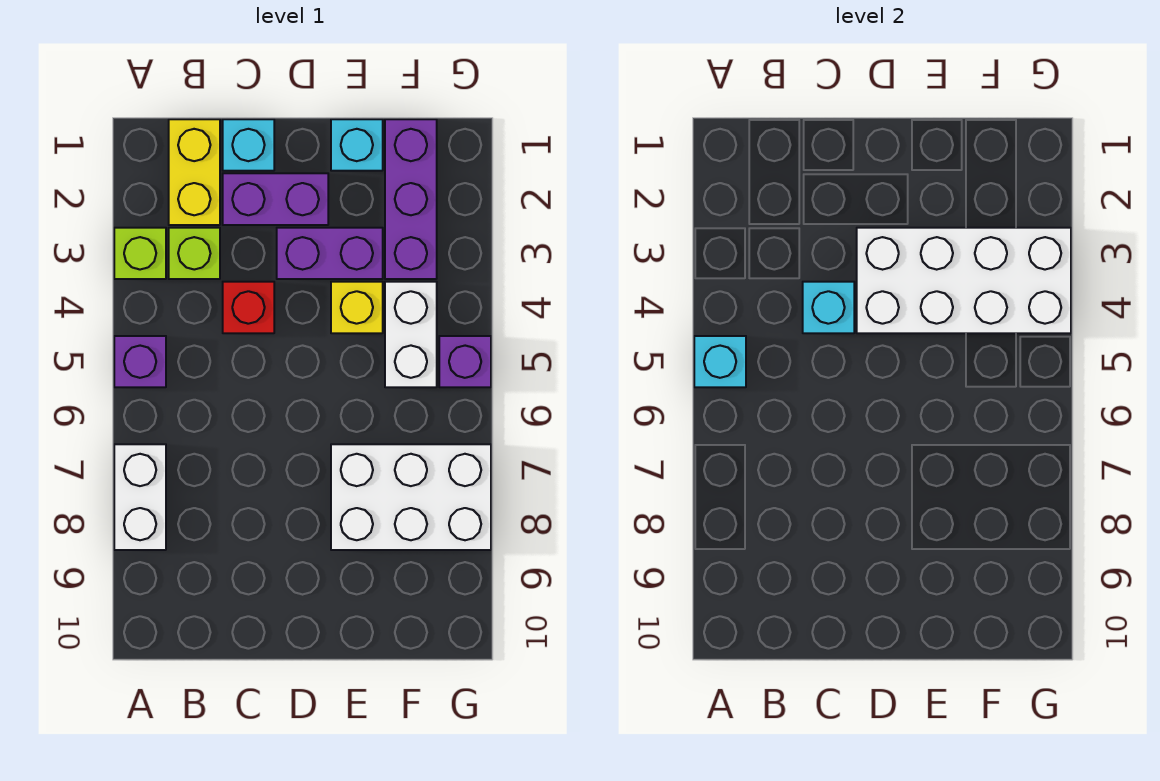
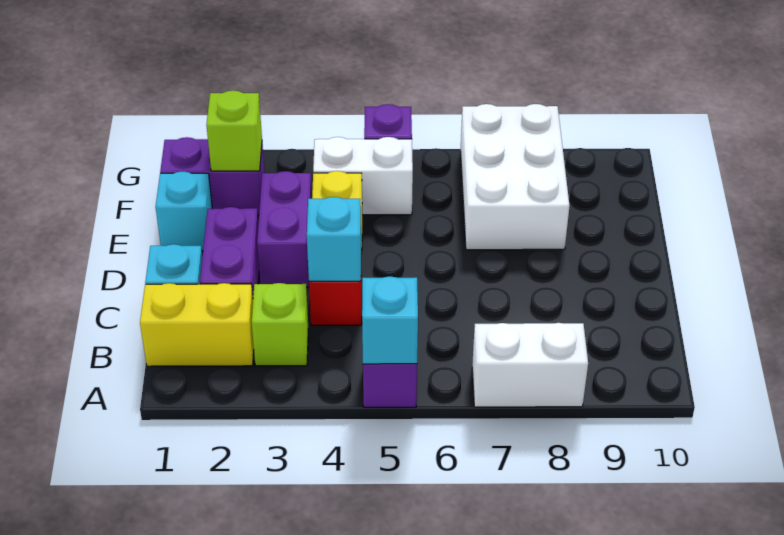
lime brick A3 level 1 -> lime brick F2 level 2
white brick D3:G4 level 2 -> none
purple brick F1:F3 level 1 -> purple brick F1:F2 level 1

